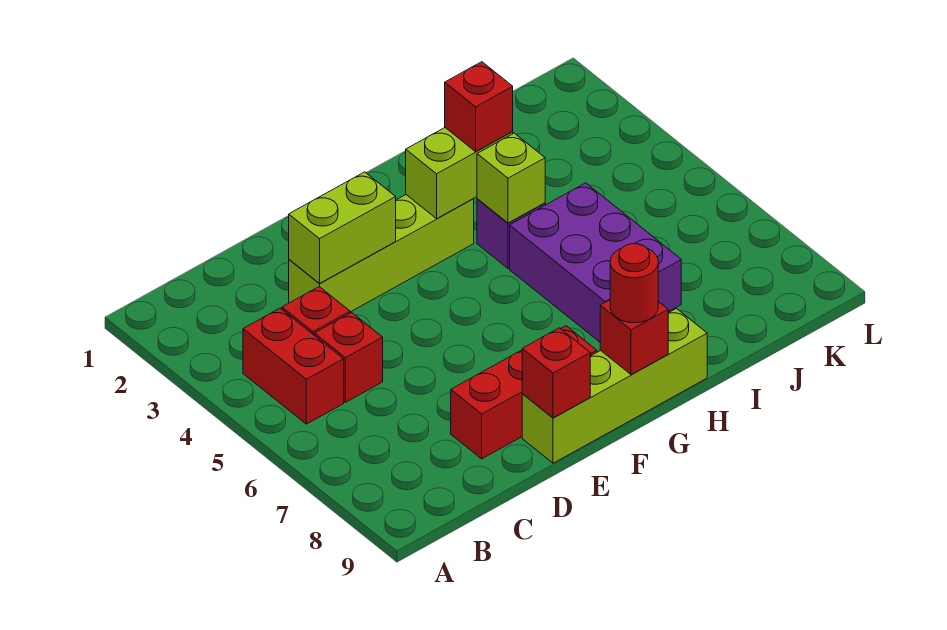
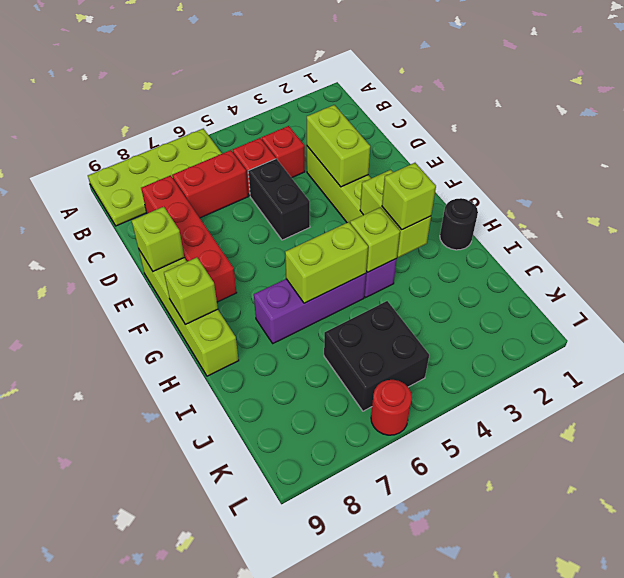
none -> lime plate A6:B9 level 1
red brick B4:B5 level 1 -> red brick C6:C7 level 1
none -> black brick D5:E5 level 1
red brick D8:F8 level 1 -> red brick C8:F8 level 1
red brick E9 level 2 -> lime brick E9 level 2
red brick G9 level 2 -> lime brick G9 level 2
red round brick G9 level 3 -> red round brick L6 level 1
none -> black round brick H1 level 1
red brick H3 level 3 -> lime brick H3 level 3
purple brick H5:I7 level 1 -> purple brick H5:H7 level 1
none -> lime brick H5:H6 level 2
none -> black brick J5:K6 level 1

